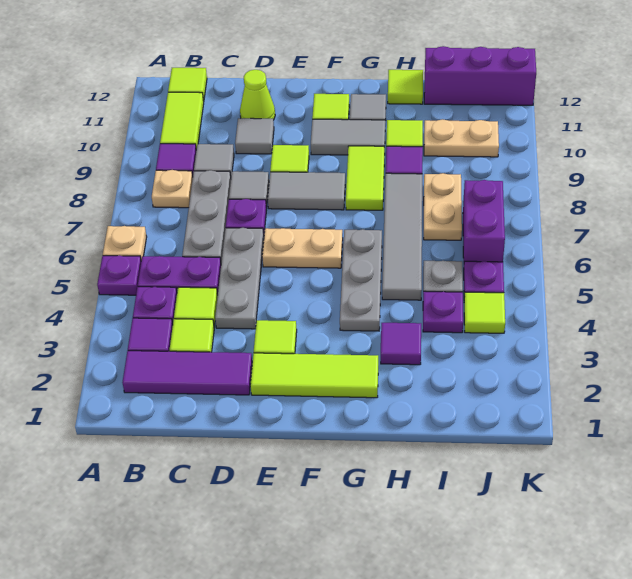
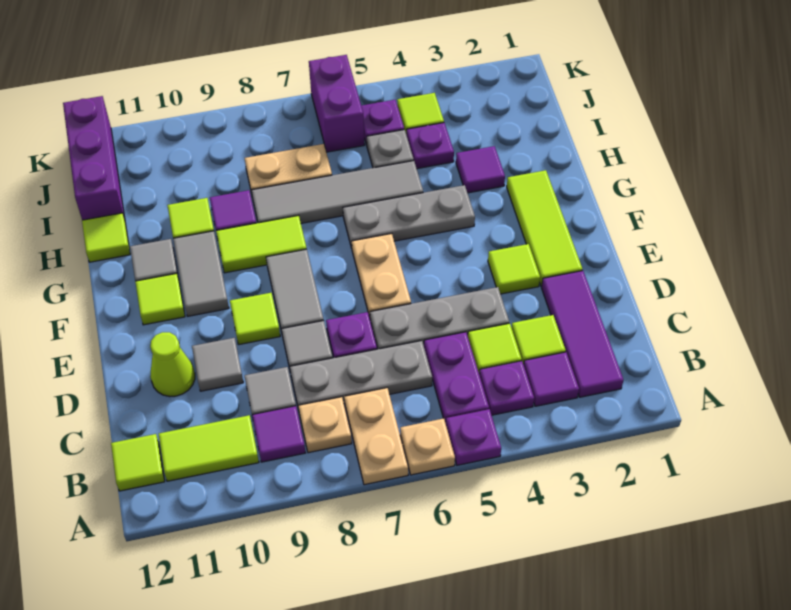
tan plate I10:J10 level 1 -> tan plate A7:B7 level 1
purple brick J6:J7 level 1 -> purple brick J6:K6 level 1

